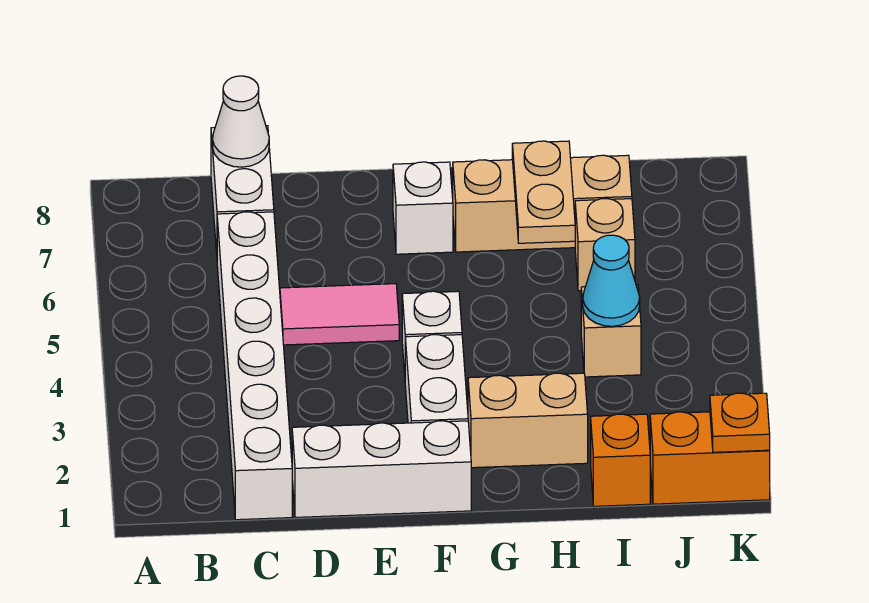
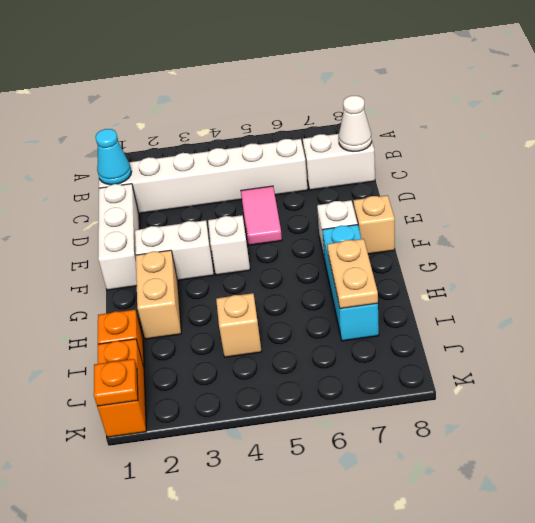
tan brick G7:I7 level 1 -> cyan brick G7:I7 level 1
tan plate H6:H7 level 2 -> tan plate H7:I7 level 2
cyan cone I4 level 2 -> cyan cone C1 level 2
tan brick I6 level 1 -> tan brick F8 level 1

